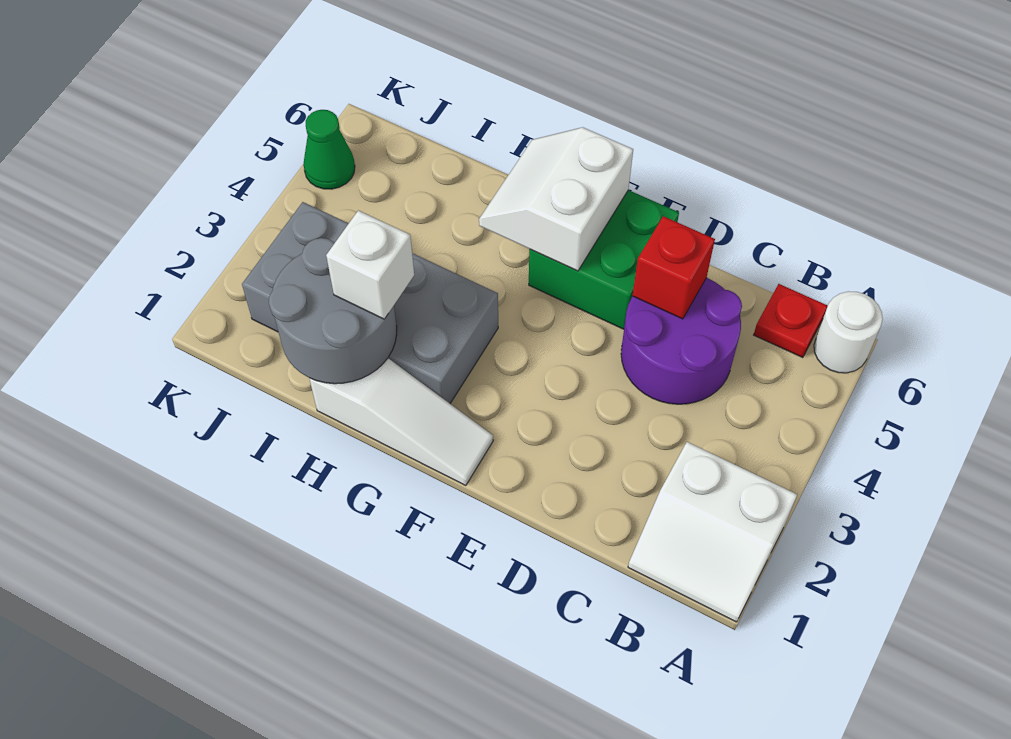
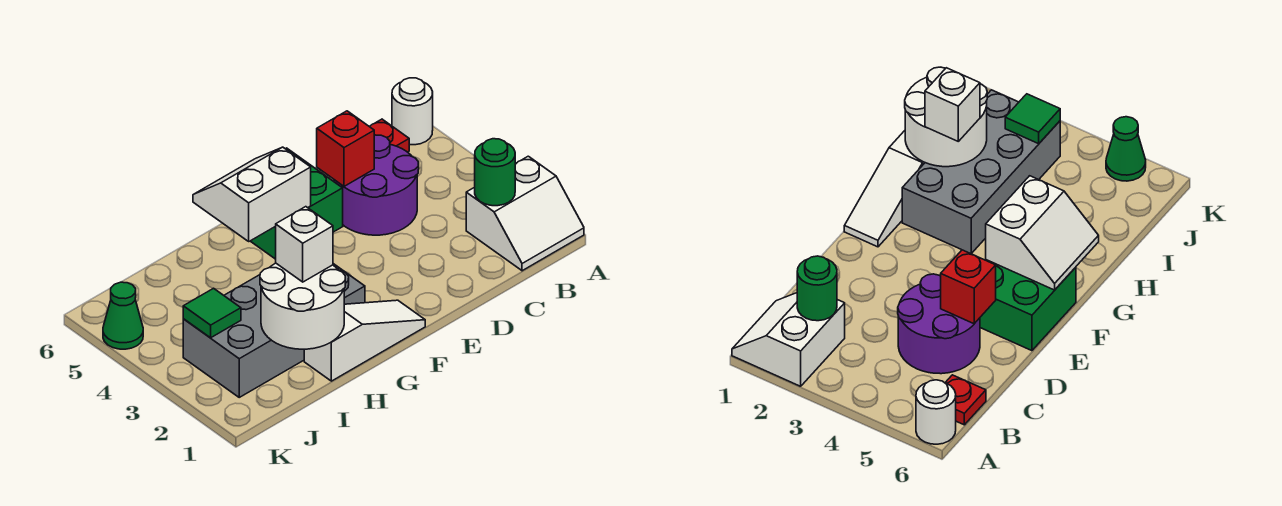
none -> green round brick B2 level 2
white slope F5:G6 level 2 top F -> white slope F5:G6 level 2 top 5
grey round brick H1:I2 level 2 -> white round brick H1:I2 level 2
none -> green tile J3 level 2

